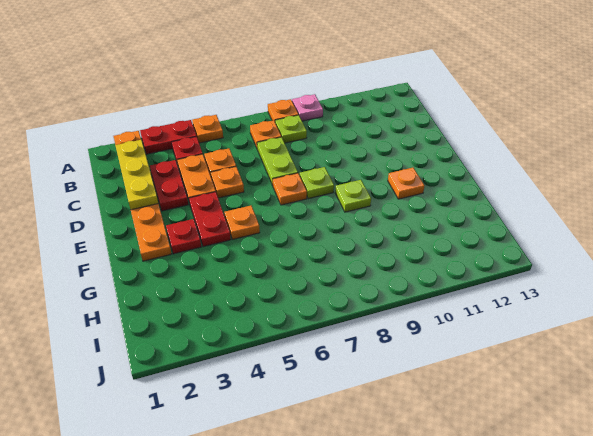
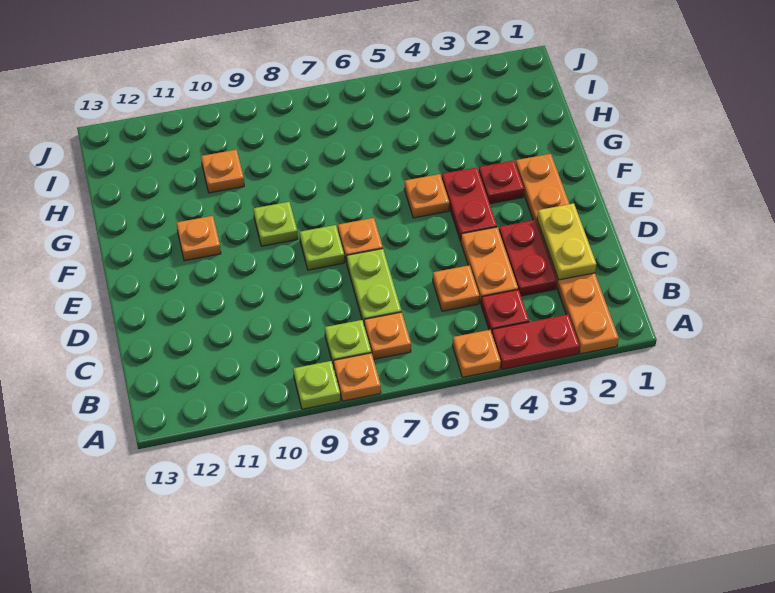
pink plate A9 level 1 -> lime plate A9 level 1
yellow plate B2:D2 level 2 -> yellow plate C2:D2 level 2
orange plate D5 level 1 -> orange plate H10 level 1

